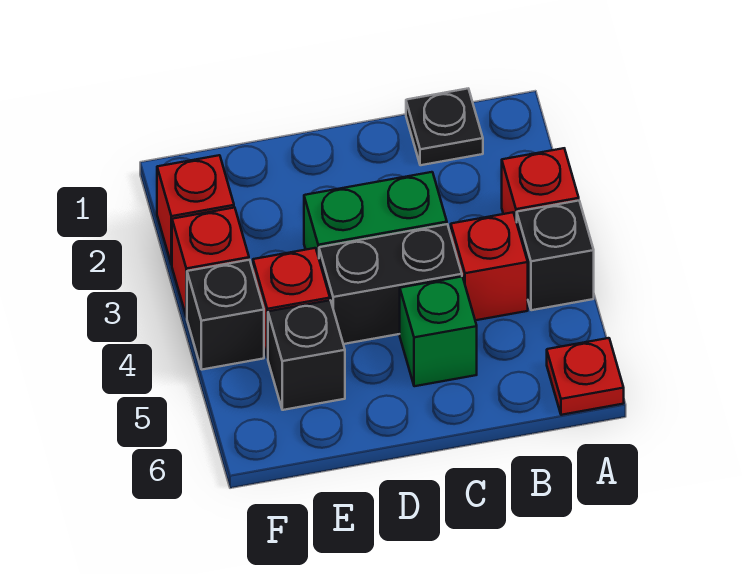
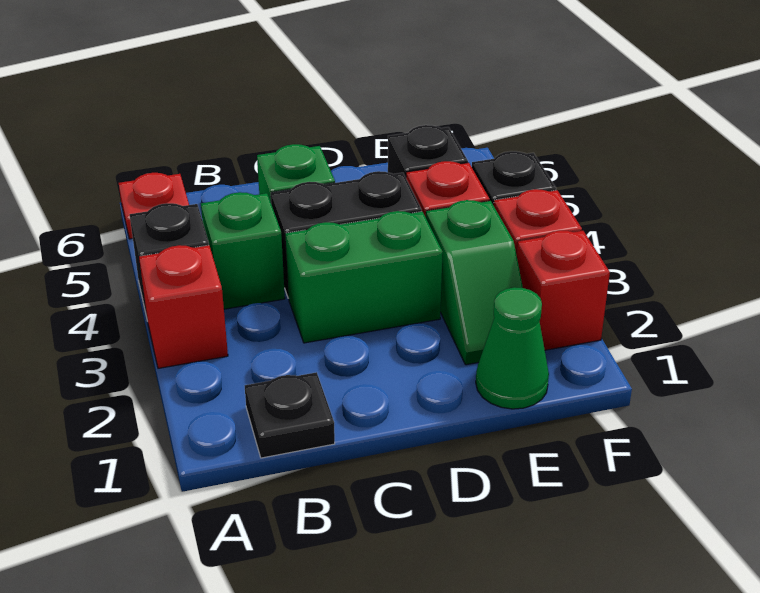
red brick B4 level 1 -> green brick B4 level 1
none -> green cone E1 level 1
none -> green slope E2:E3 level 1 top 3

